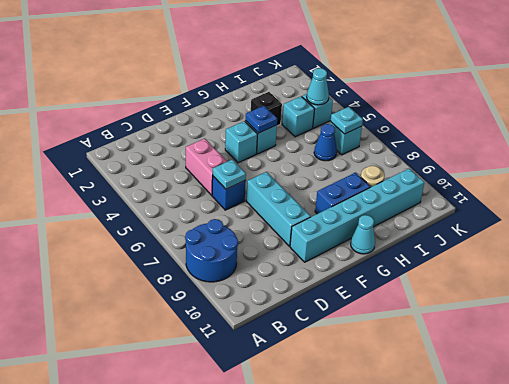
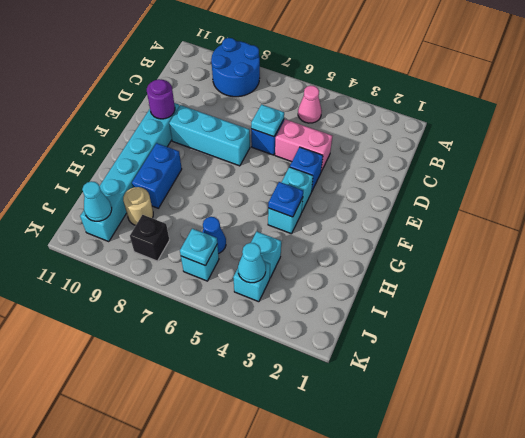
none -> pink cone B5 level 1
none -> blue brick E4 level 1
none -> purple round brick E10 level 2
cyan cone G11 level 1 -> cyan cone J10 level 2
black brick H3 level 1 -> black brick J8 level 1

